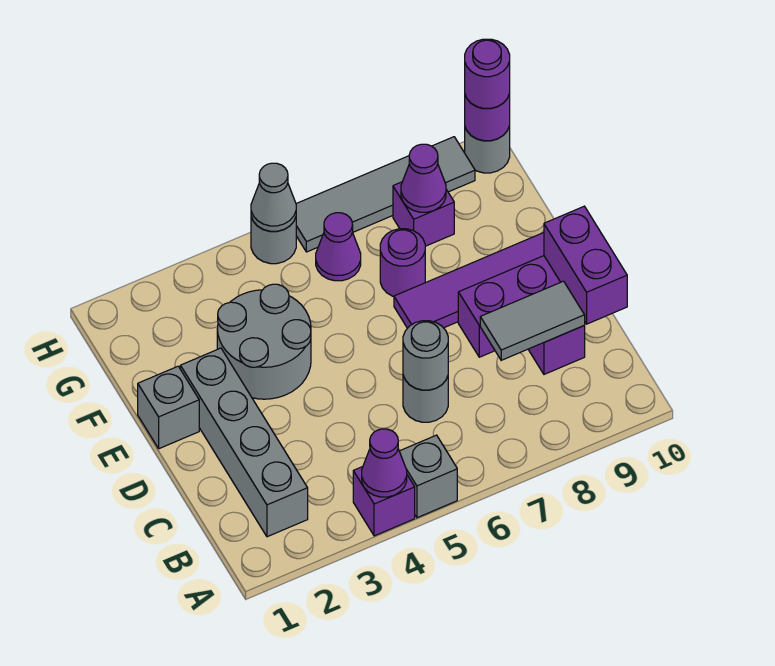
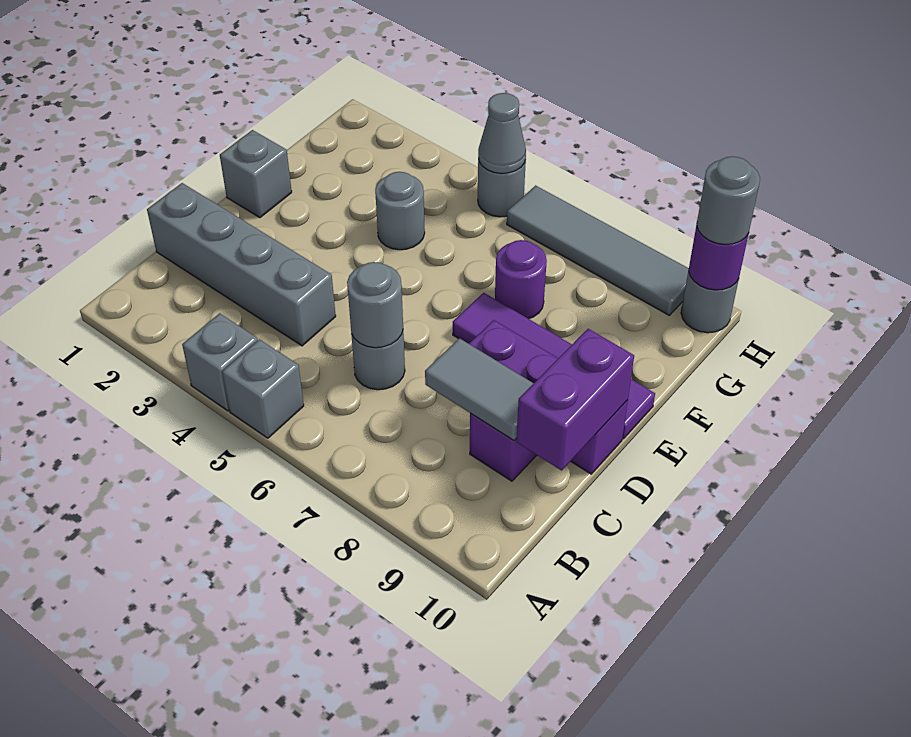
purple brick A4 level 1 -> grey brick A4 level 1
purple cone A4 level 2 -> none
grey brick B2:E2 level 1 -> grey brick C1:C4 level 1
grey round brick E3:F4 level 1 -> grey round brick F4 level 1
purple cone G6 level 1 -> none
purple brick G8 level 1 -> none
purple cone G8 level 2 -> none
purple round brick H10 level 3 -> grey round brick H10 level 3

